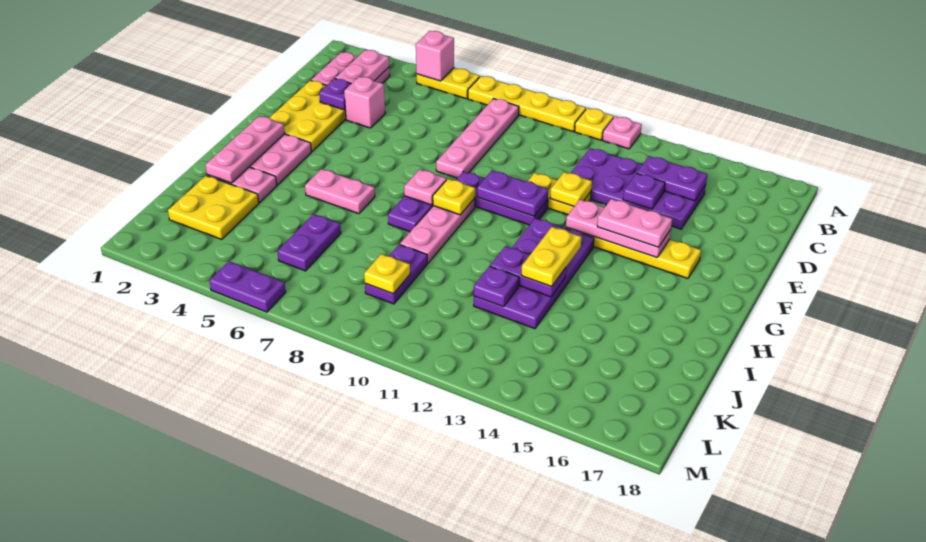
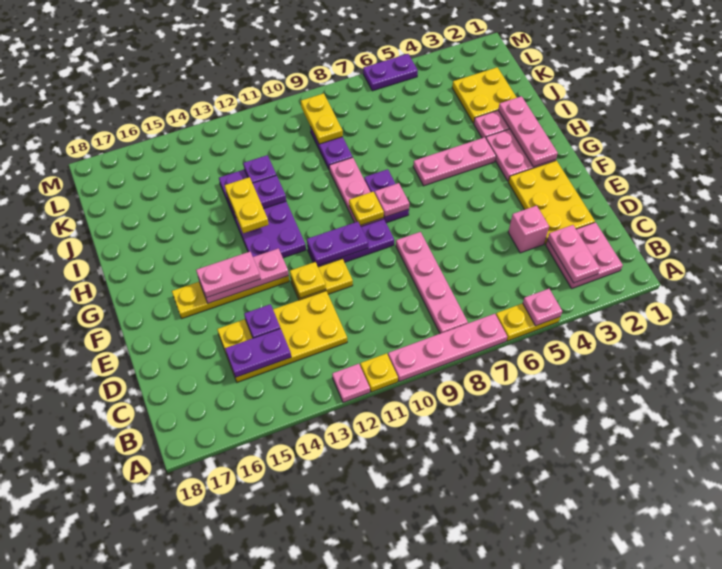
pink brick A5 level 2 -> pink plate A5 level 2
yellow plate A7:A10 level 1 -> pink plate A7:A10 level 1
purple plate C12:D15 level 1 -> yellow plate C12:D15 level 1
purple plate D3 level 2 -> none
pink plate H5:H6 level 1 -> pink plate H4:H6 level 1
purple plate J6:K6 level 1 -> none
yellow plate K9 level 2 -> yellow plate K9:L9 level 2

